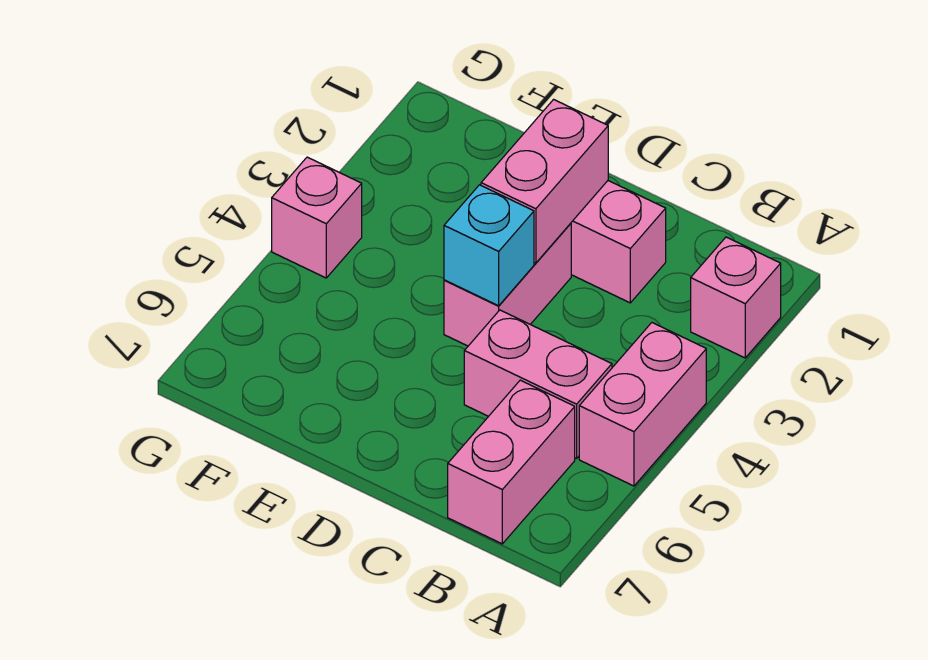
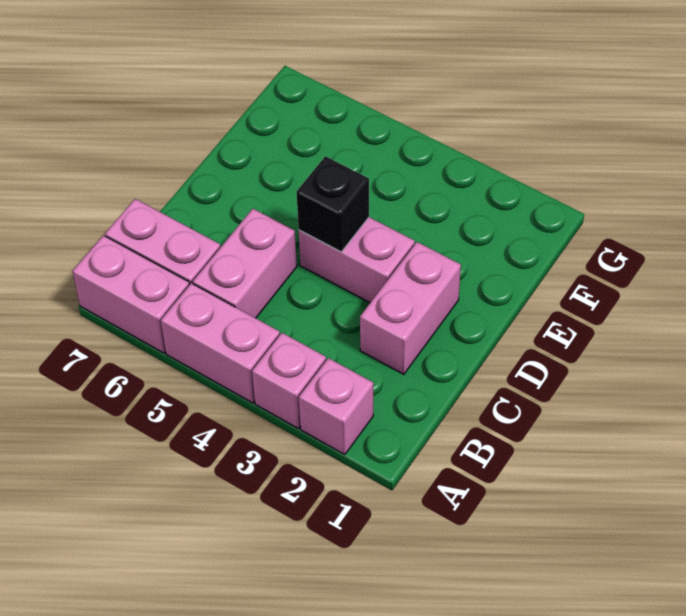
pink brick D2:D3 level 2 -> pink brick A6:A7 level 1
cyan brick D4 level 2 -> black brick D4 level 2
pink brick G4 level 1 -> pink brick A3 level 1

